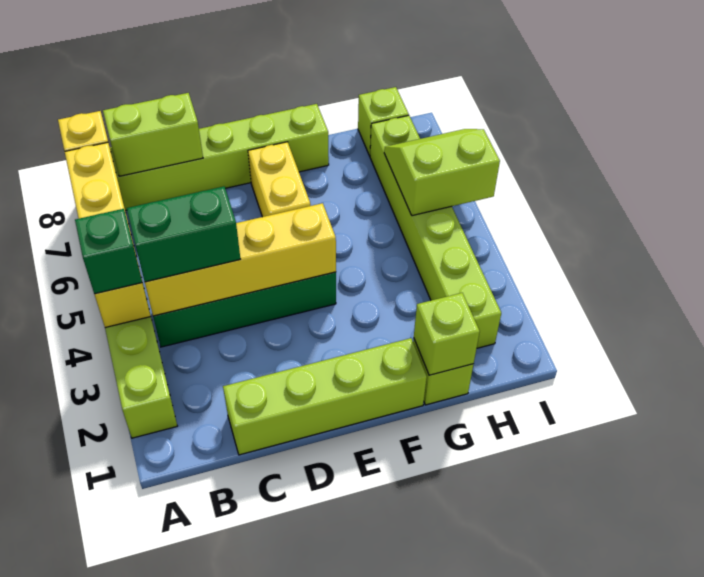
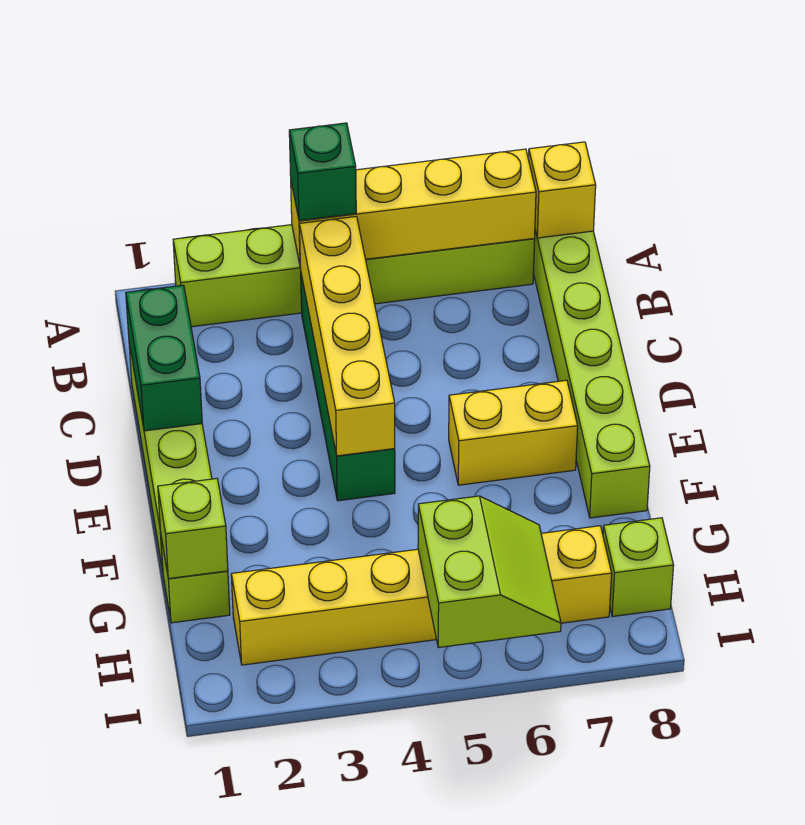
green brick B4:C4 level 3 -> green brick C1:D1 level 2
lime brick B8:C8 level 2 -> none
lime brick H2:H7 level 1 -> yellow brick H2:H7 level 1

